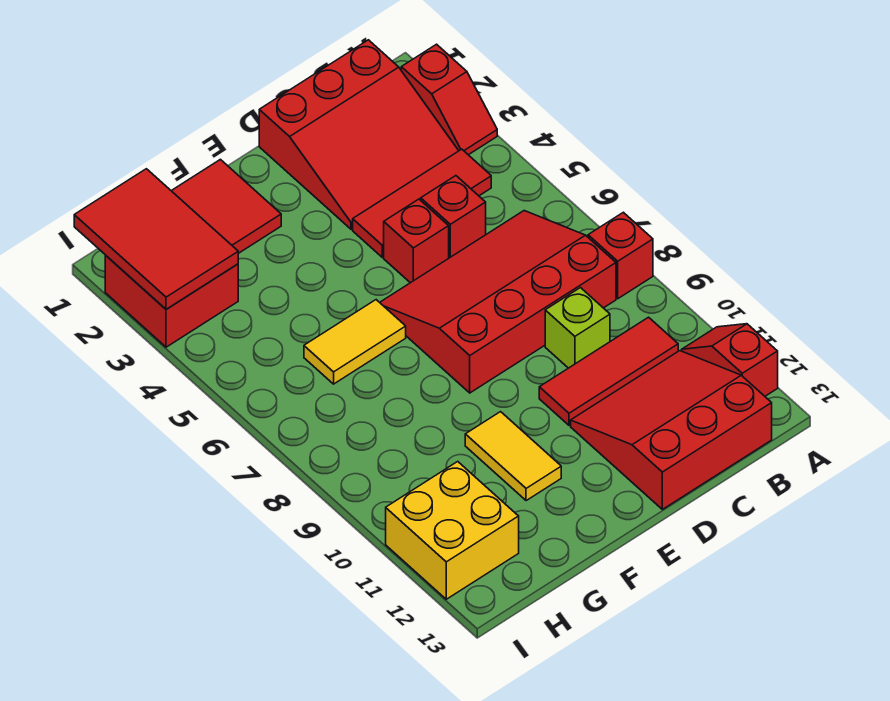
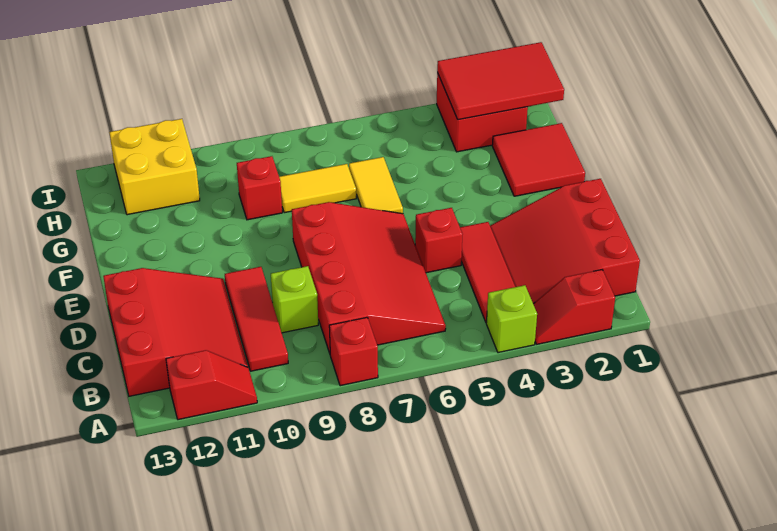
none -> lime brick A4 level 1
red brick C5 level 1 -> red brick G9 level 1
yellow tile F10:F11 level 1 -> yellow tile G7:G8 level 1

